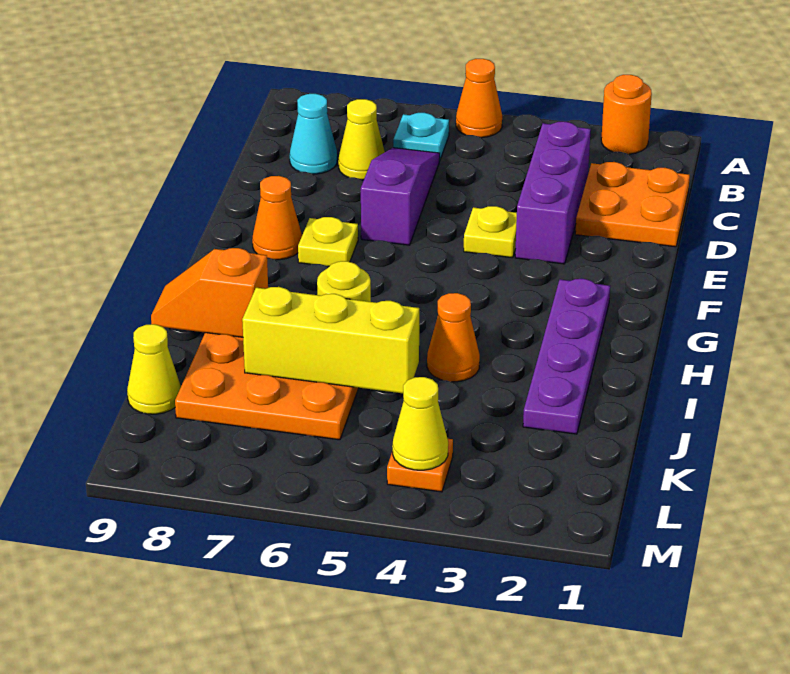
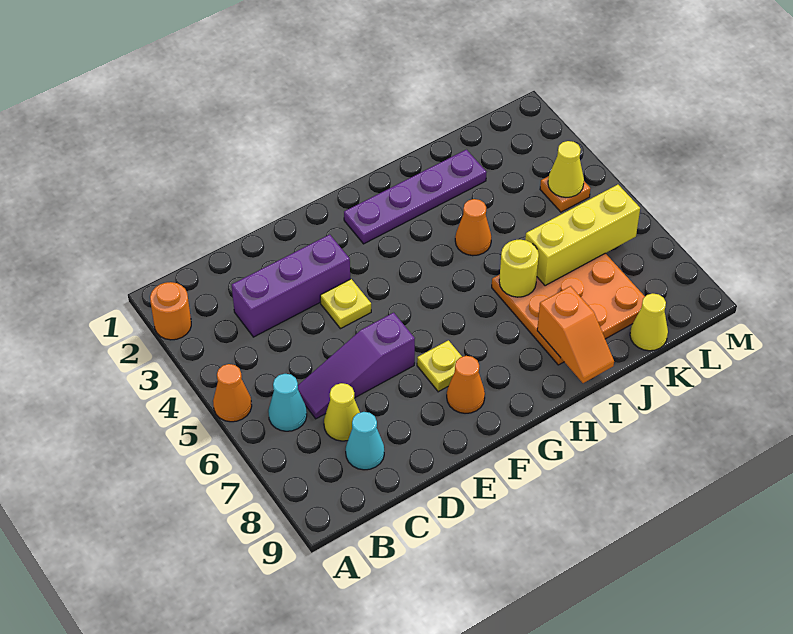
cyan plate B6 level 1 -> cyan cone B6 level 1
orange plate C1:D2 level 1 -> none
yellow brick J5:J7 level 2 -> yellow brick J6:L6 level 2

